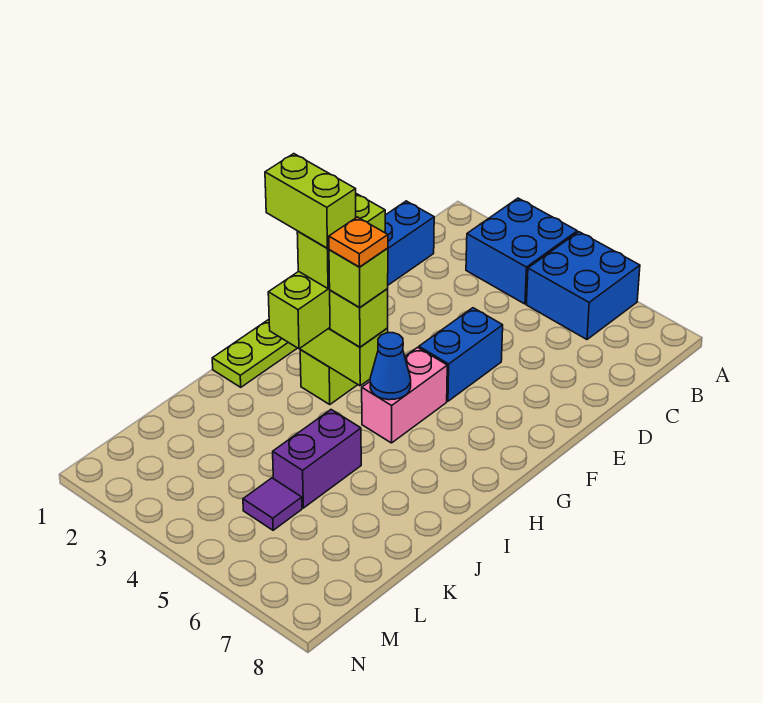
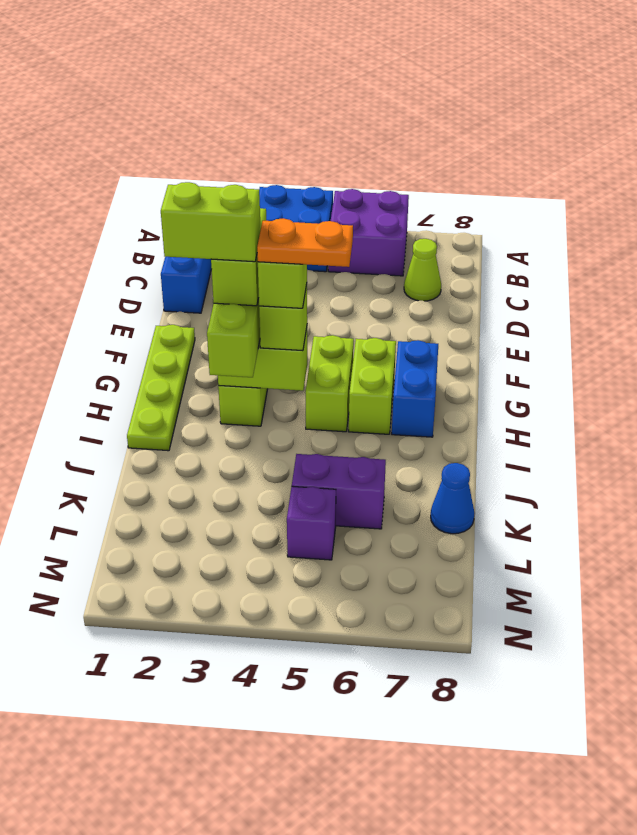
blue brick A5:B6 level 1 -> purple brick A5:B6 level 1
none -> lime cone C7 level 1
blue brick E5:F5 level 1 -> blue brick G7:H7 level 1
pink brick G5:H5 level 1 -> lime brick G5:H5 level 1
none -> lime brick G6:H6 level 1
orange plate H4 level 5 -> orange plate H4:H5 level 5
blue cone H5 level 2 -> blue cone K8 level 1
purple brick J5:K5 level 1 -> purple brick K5:K6 level 1
purple tile L5 level 1 -> purple brick L5 level 1

